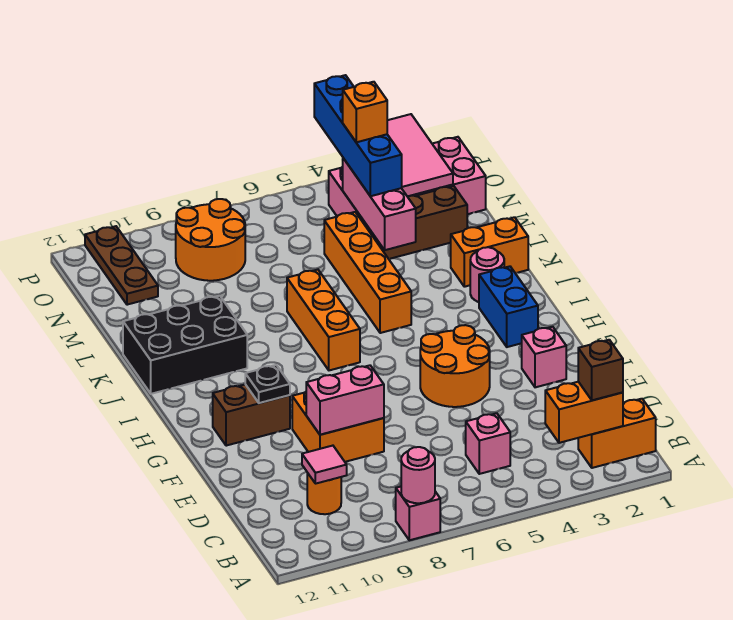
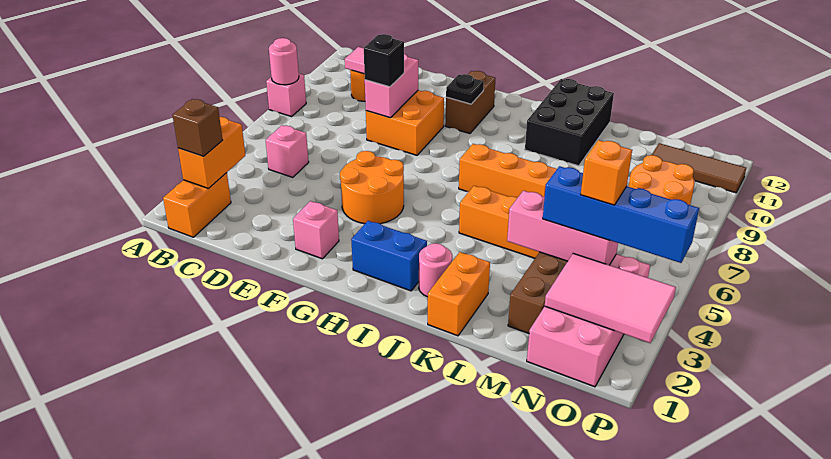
none -> black brick E8 level 3
brown plate N11:P11 level 1 -> brown tile N11:P11 level 1

